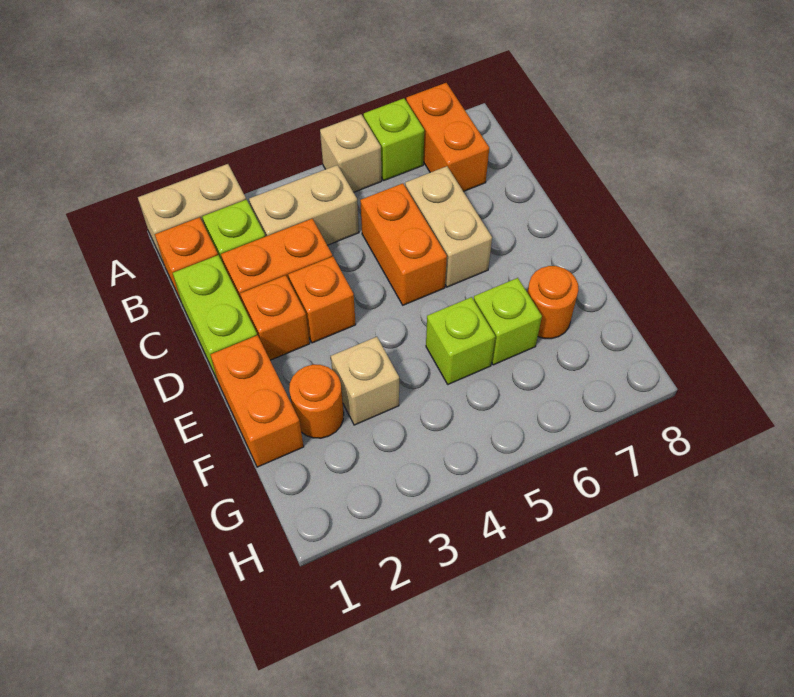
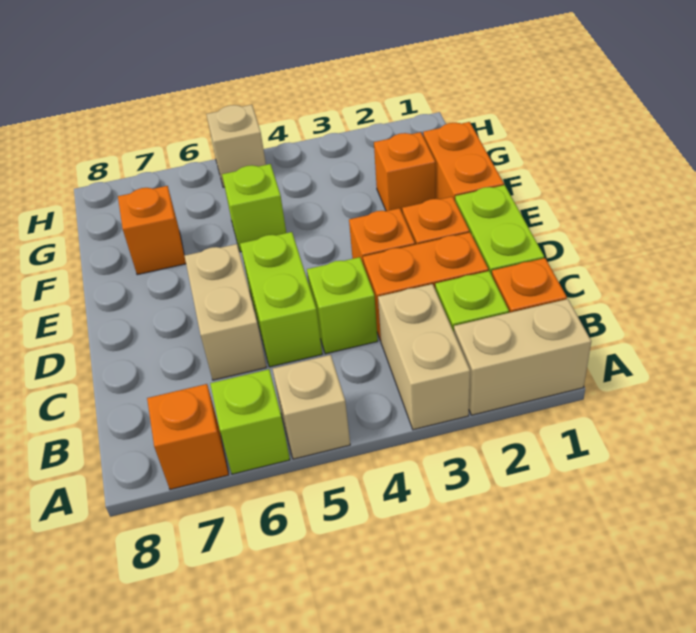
orange brick A7:B7 level 1 -> orange brick A7 level 1
tan brick B3:B4 level 1 -> tan brick A3:B3 level 1
orange brick C5:D5 level 1 -> lime brick C5:D5 level 1
orange round brick F2 level 1 -> orange brick F2 level 1
tan brick F3 level 1 -> tan brick H5 level 1
lime brick F6 level 1 -> lime brick C4 level 1
orange round brick F7 level 1 -> orange brick F7 level 1

